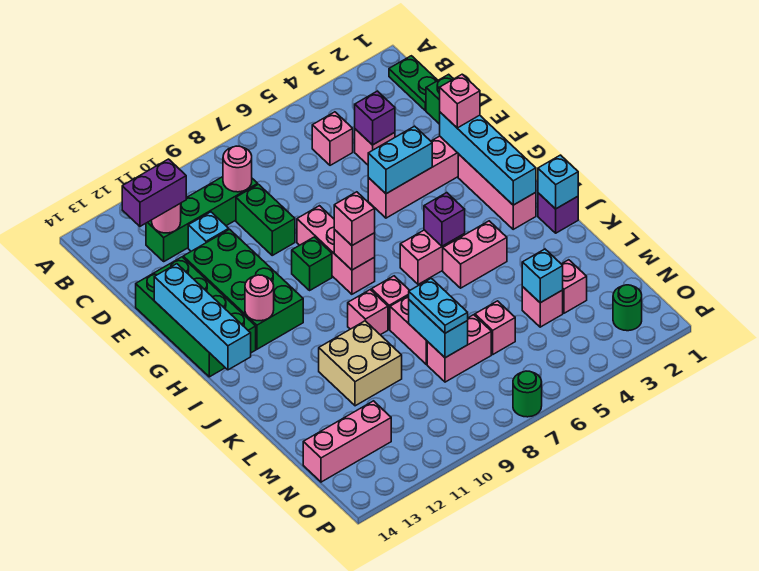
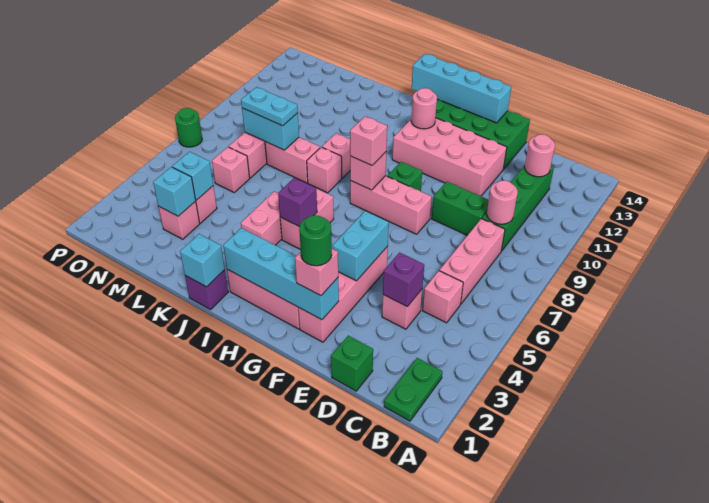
green plate B1:C1 level 1 -> green plate B1:B2 level 1
purple brick C12:C13 level 3 -> none
cyan brick D11 level 1 -> cyan brick M3 level 2
green brick E11:H12 level 1 -> pink brick E11:H12 level 1
tan brick K10:L11 level 1 -> none
pink brick N12:N14 level 1 -> pink brick C6:C8 level 1
green round brick O2 level 1 -> green round brick F2 level 4

